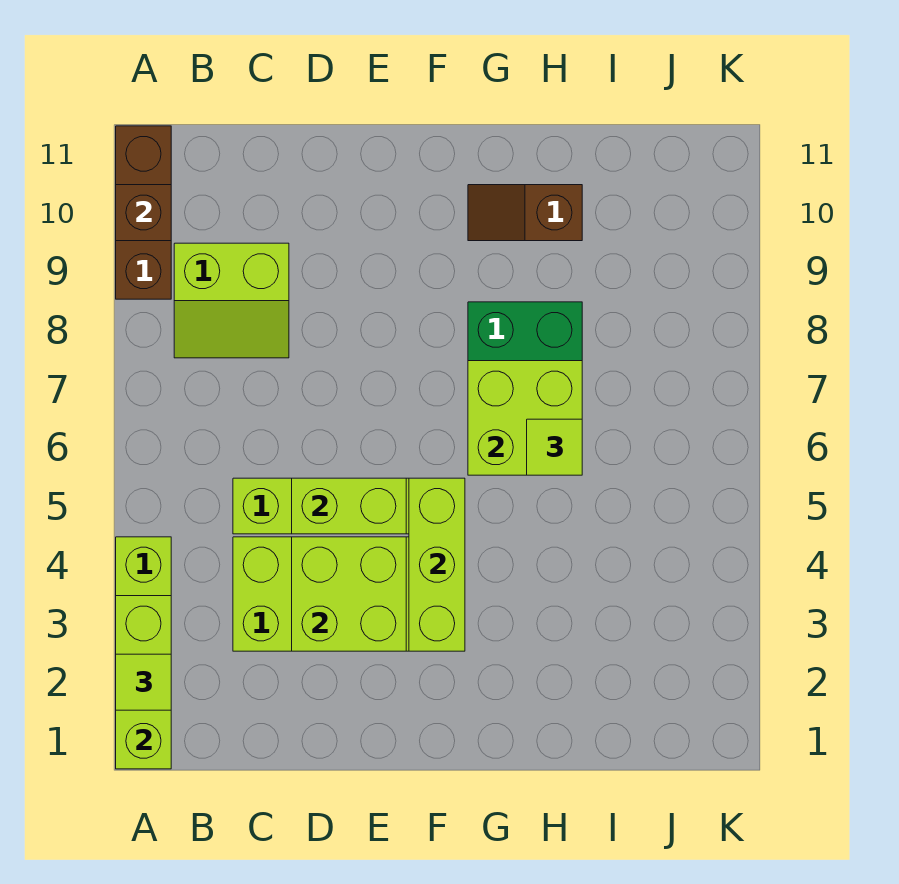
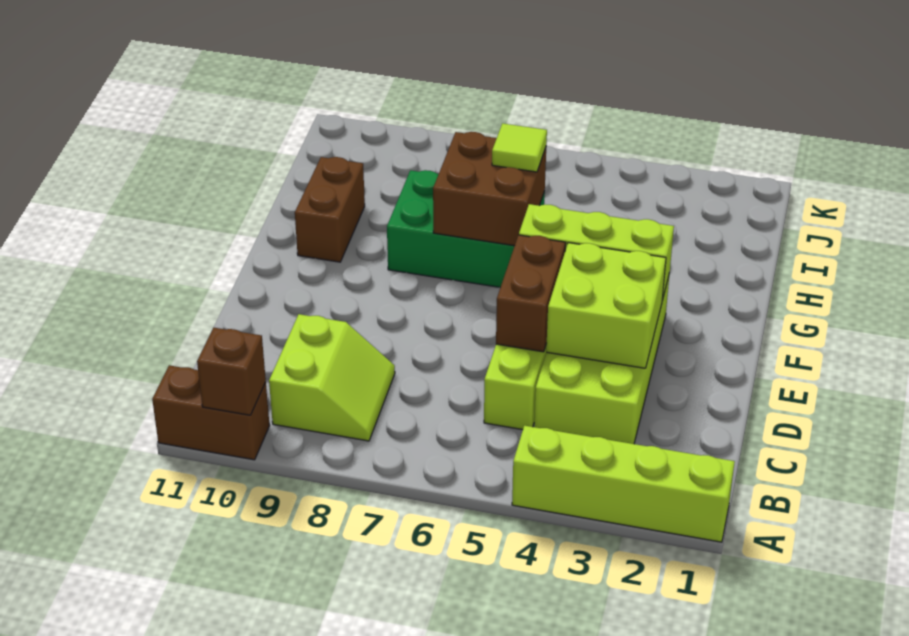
lime brick A1:A3 level 2 -> none
lime tile A2 level 3 -> none
brown brick A9:A11 level 1 -> brown brick A10:A11 level 1
lime brick D5:E5 level 2 -> brown brick D5:E5 level 2
lime brick G6:H7 level 2 -> brown brick G6:H7 level 2
brown slope G10:H10 level 1 top H -> brown brick G10:H10 level 1

